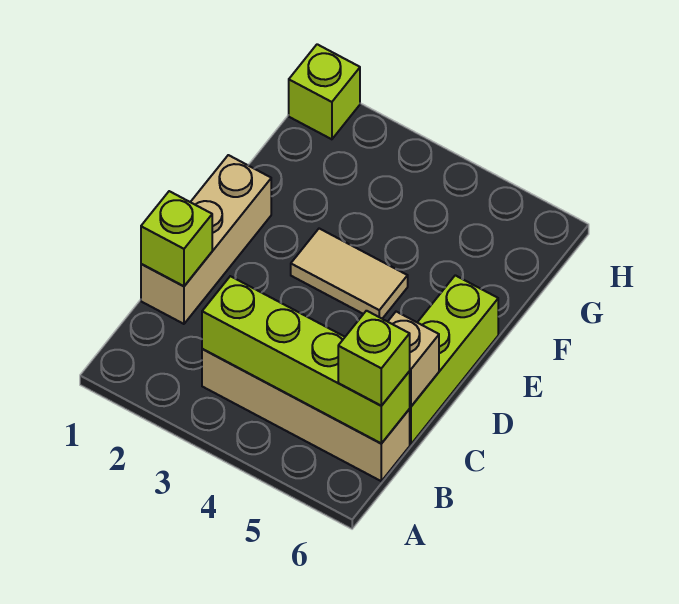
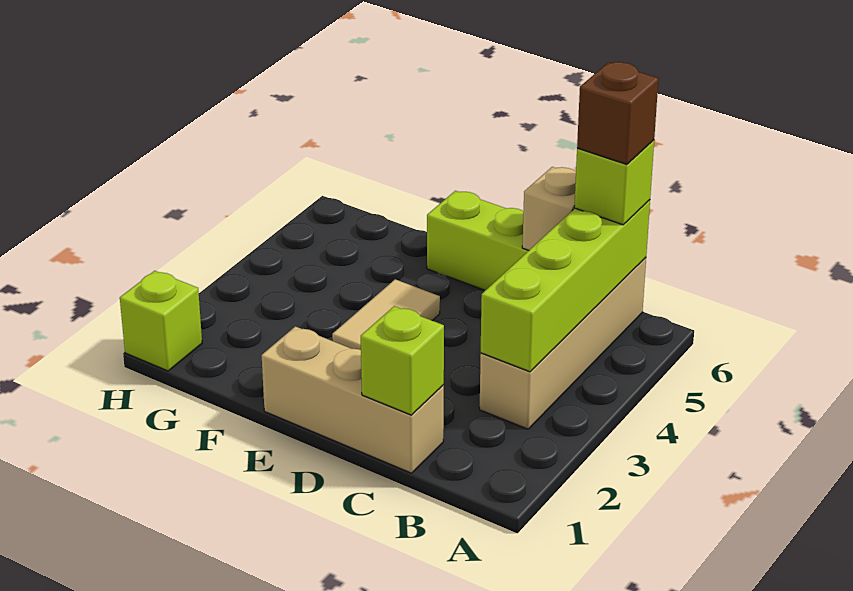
none -> brown brick B6 level 4

